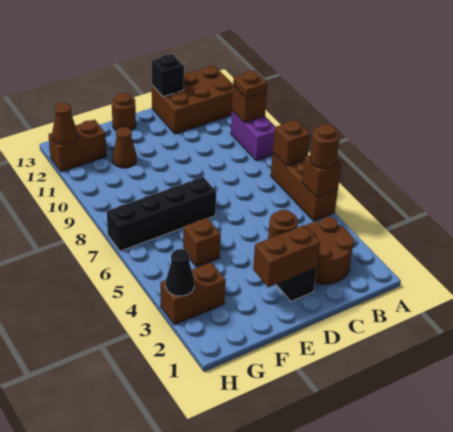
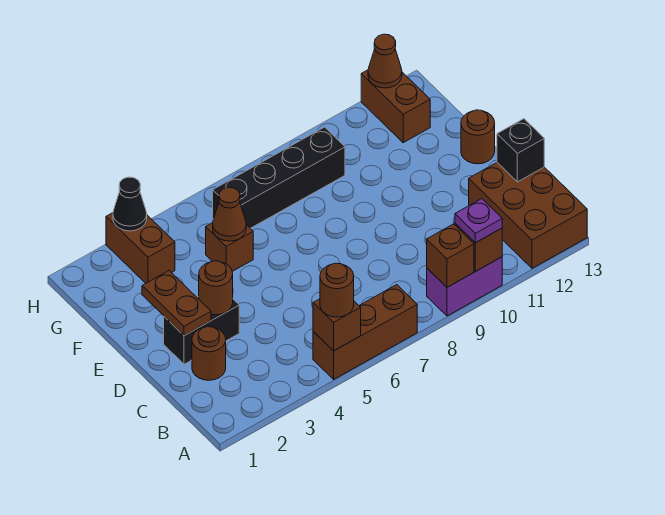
brown brick A7 level 2 -> brown brick A9 level 2
brown plate A10 level 3 -> purple plate A10 level 3
brown round brick B2:C3 level 1 -> brown round brick C2 level 1
brown brick D2:E2 level 2 -> brown plate D2:E2 level 2
black brick E7:H7 level 1 -> black brick G6:G9 level 1
brown cone F11 level 1 -> brown cone F5 level 2

